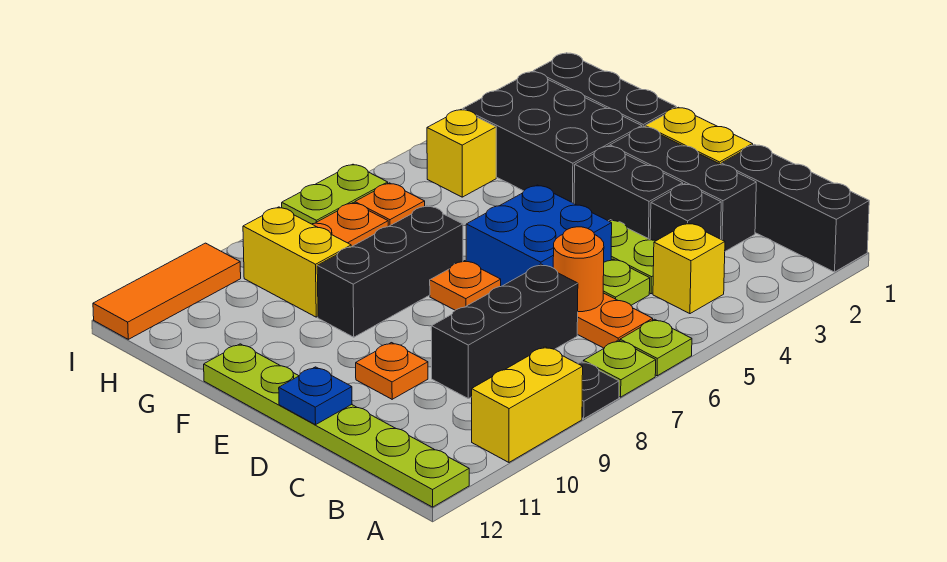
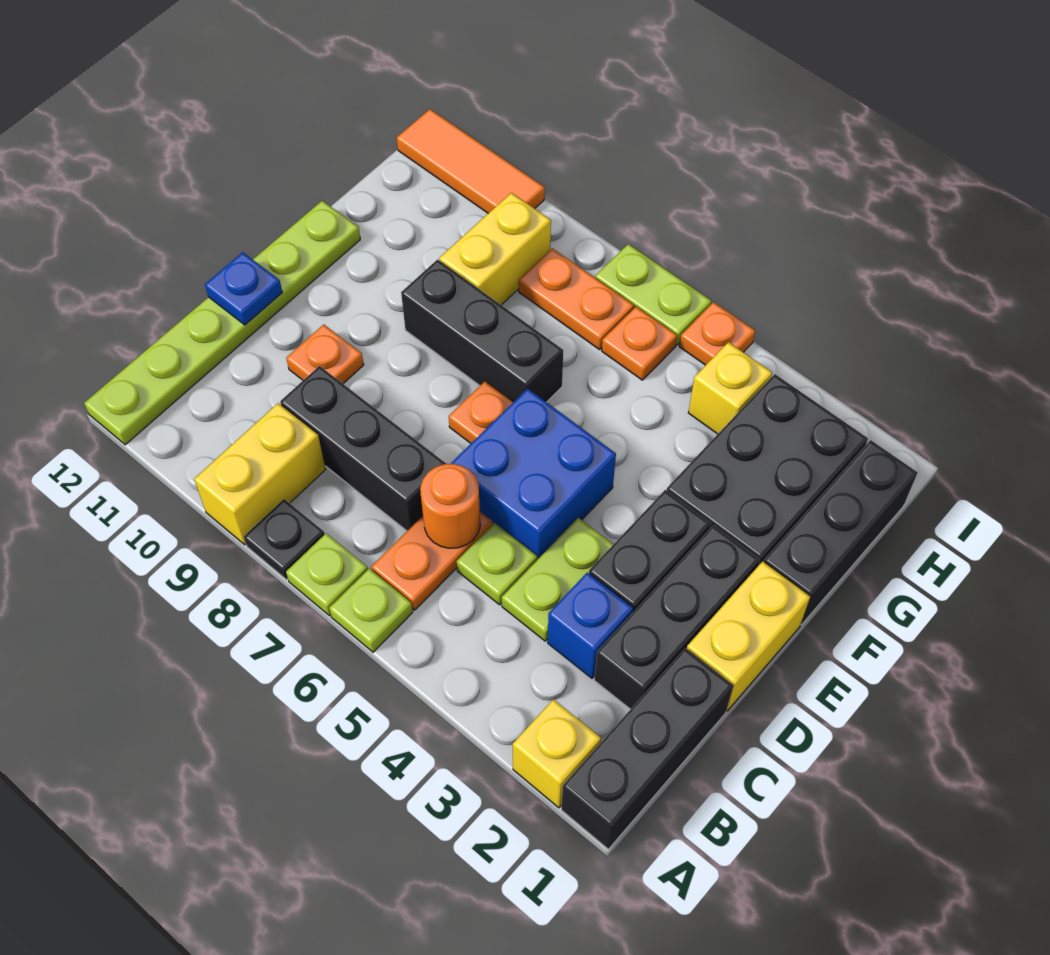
yellow brick A9:A10 level 1 -> yellow brick A9:B9 level 1
yellow brick B4 level 1 -> yellow brick A2 level 1
black brick C3 level 1 -> blue brick C3 level 1
none -> orange plate I5 level 1

